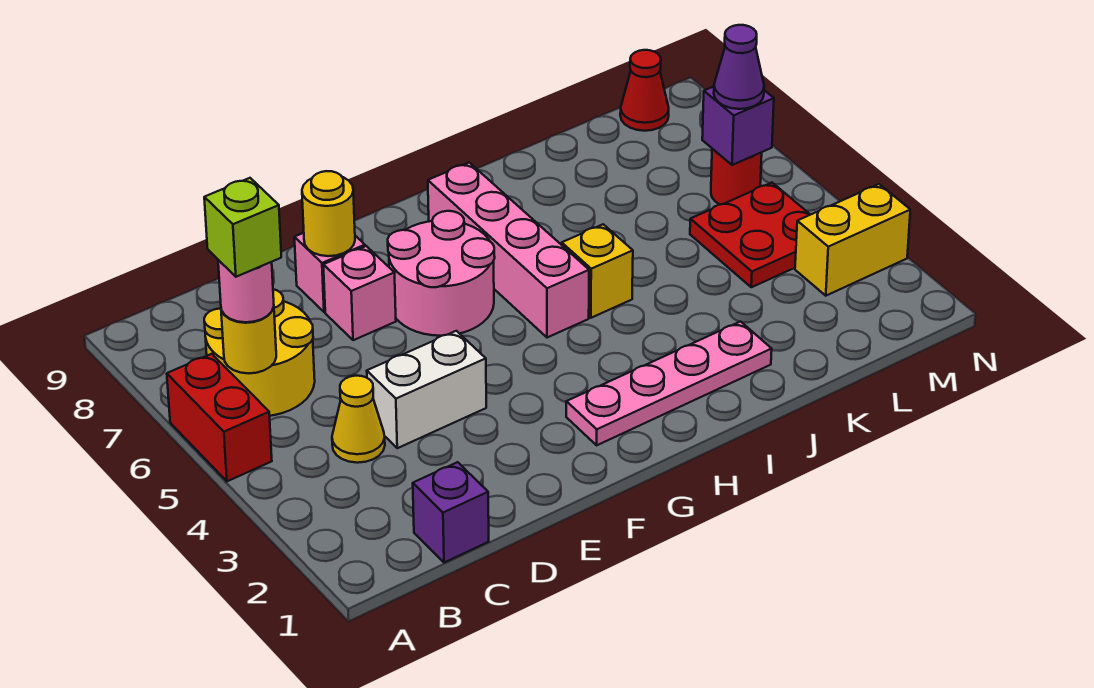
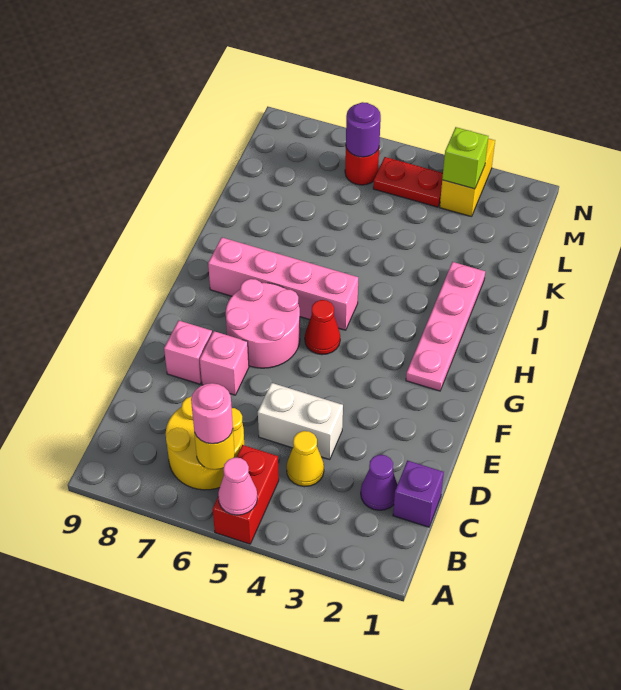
red brick A5:A6 level 1 -> red brick A5:B5 level 1
none -> pink cone A5 level 2
lime brick B6 level 4 -> lime brick M3 level 2
white brick D4:E4 level 1 -> white brick D4:D5 level 1
yellow round brick E8 level 2 -> none
yellow brick I5 level 1 -> none
red plate L4:M5 level 1 -> red plate M4:M5 level 1
purple brick M6 level 2 -> purple round brick M6 level 2
purple cone M6 level 3 -> purple cone C2 level 1
red cone M9 level 1 -> red cone G5 level 1

